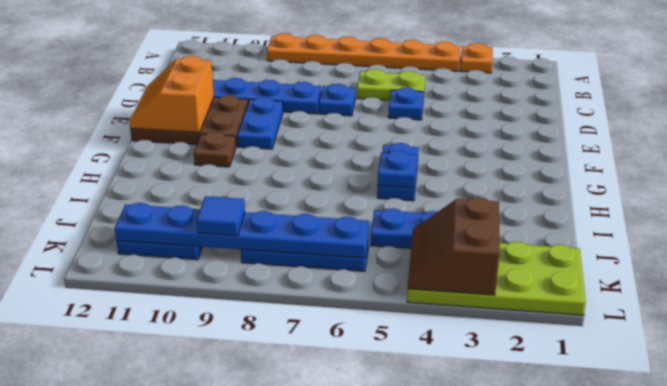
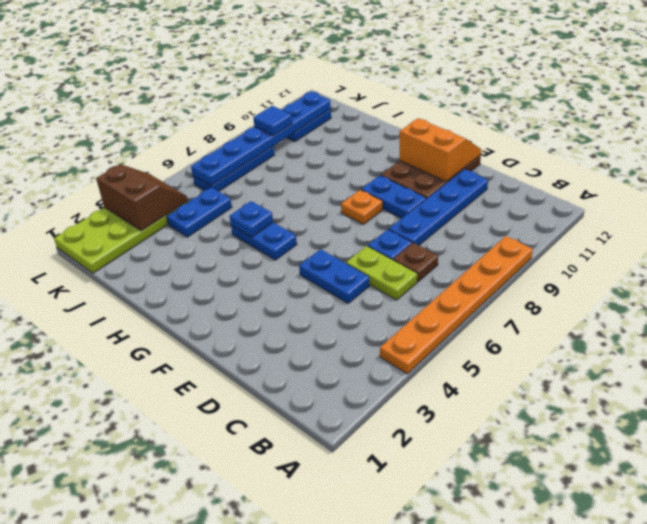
orange plate A3 level 1 -> orange plate F8 level 1
lime plate C5:C6 level 1 -> lime plate C6:D6 level 1
blue plate D5 level 1 -> blue plate D5:E5 level 1
brown plate G10 level 1 -> brown plate C7 level 1

